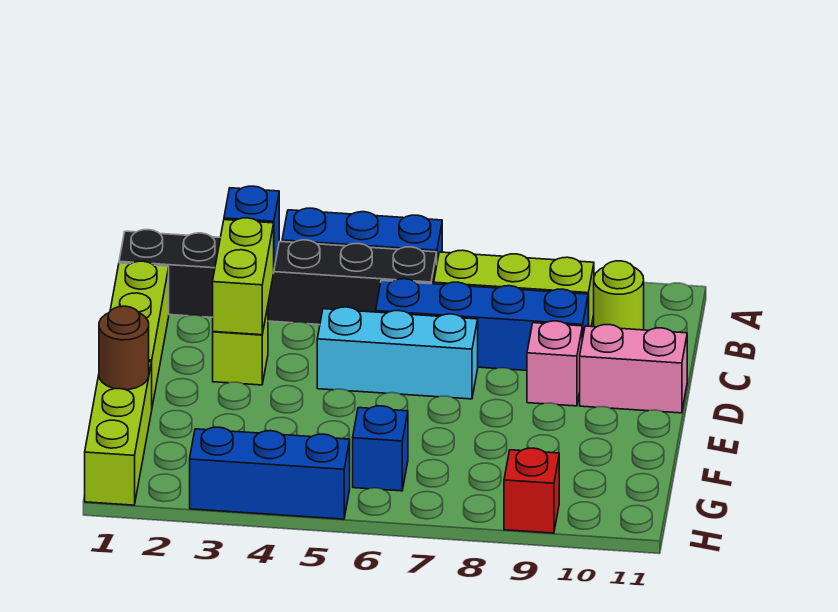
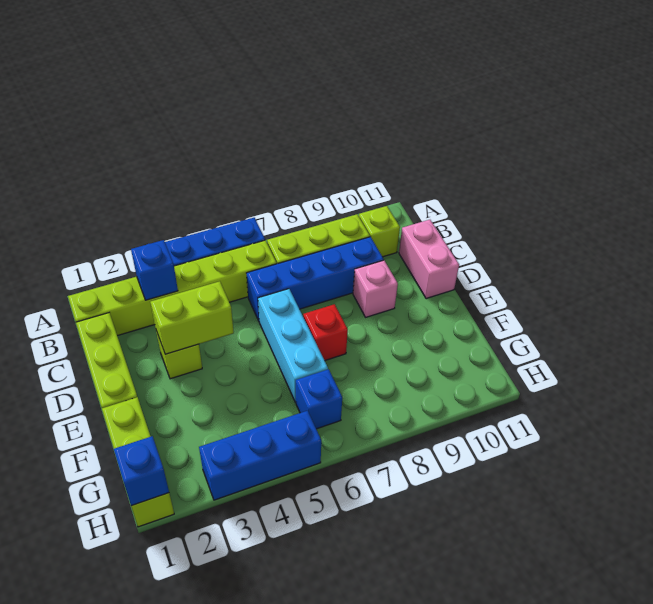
black brick B1:B6 level 1 -> lime brick B1:B6 level 1
lime round brick B10 level 1 -> lime brick B10 level 1
lime brick C3:D3 level 2 -> lime brick D3:D4 level 2
cyan brick D5:D7 level 1 -> cyan brick D6:F6 level 1
pink brick D10:D11 level 1 -> pink brick C11:D11 level 1
brown round brick F1 level 2 -> none
none -> blue brick H1 level 2
red brick H9 level 1 -> red brick E7 level 1

